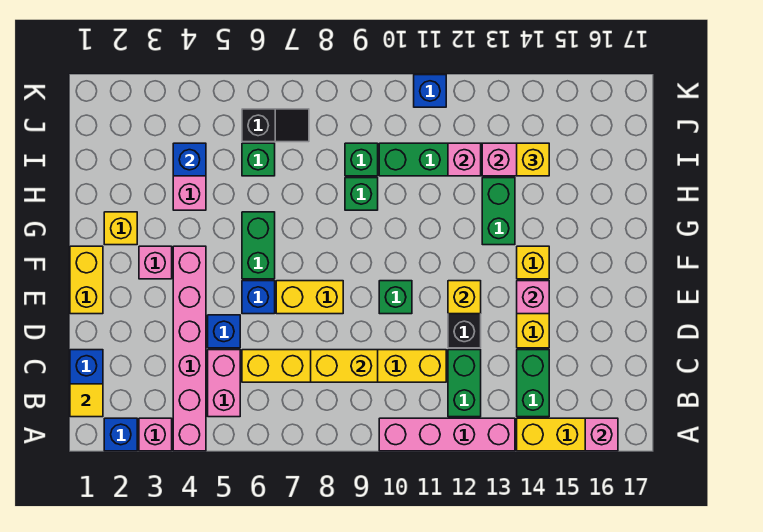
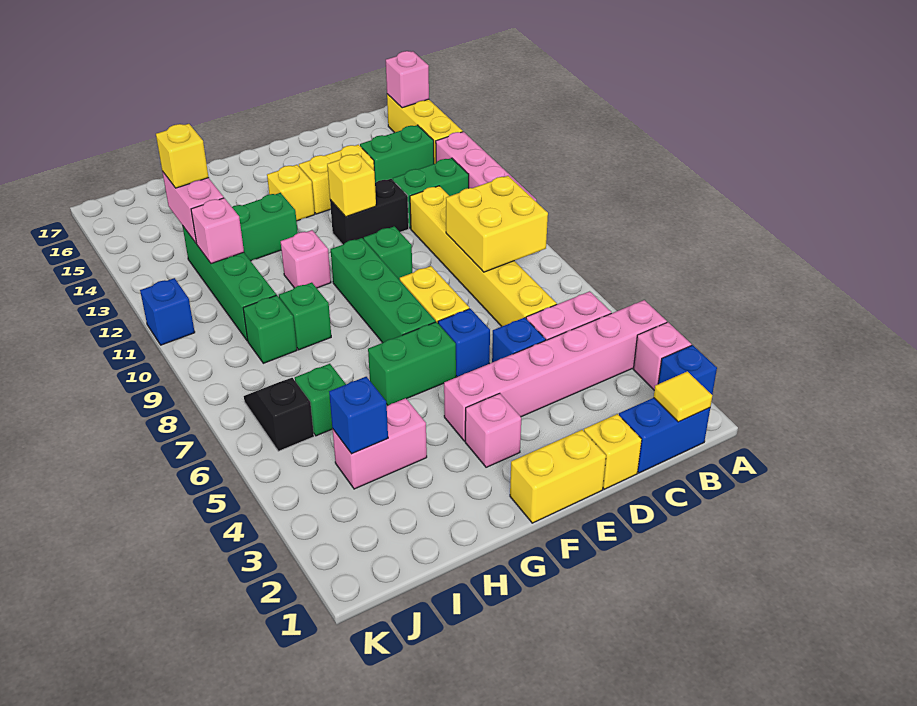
yellow brick C8:C9 level 2 -> yellow brick B8:C9 level 2
pink brick E14 level 2 -> pink brick G11 level 1
none -> green brick F7:F10 level 1
yellow brick G2 level 1 -> yellow brick D1 level 1

